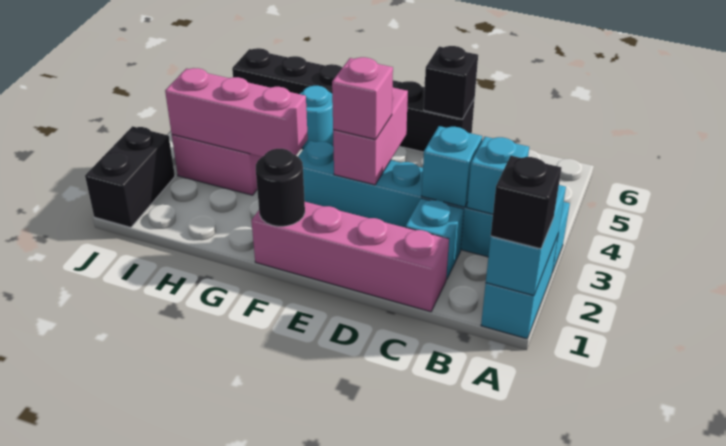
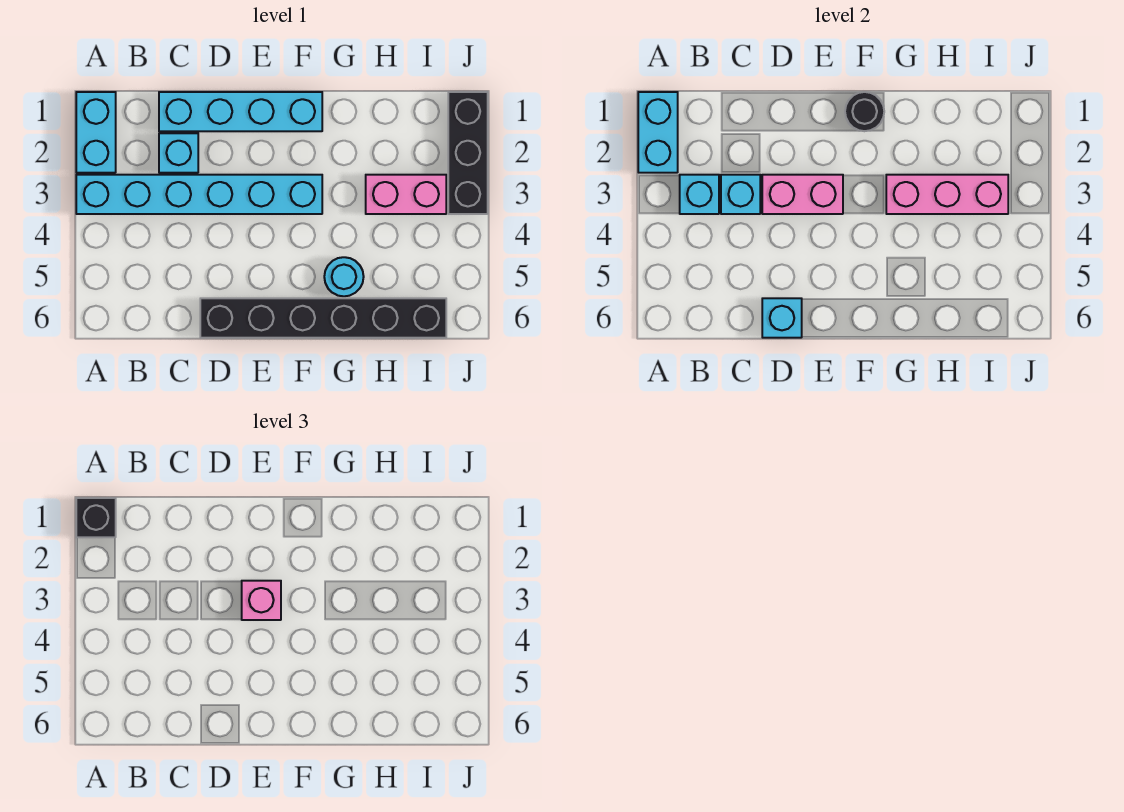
pink brick C1:F1 level 1 -> cyan brick C1:F1 level 1
black brick D6 level 2 -> cyan brick D6 level 2
pink brick E3:E4 level 2 -> pink brick D3:E3 level 2
black brick J1:J2 level 1 -> black brick J1:J3 level 1

